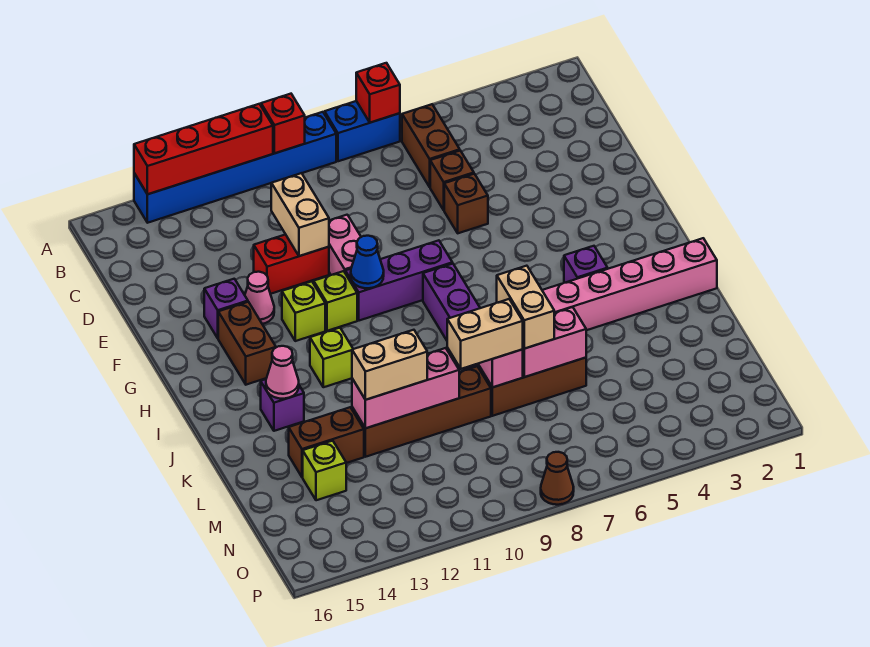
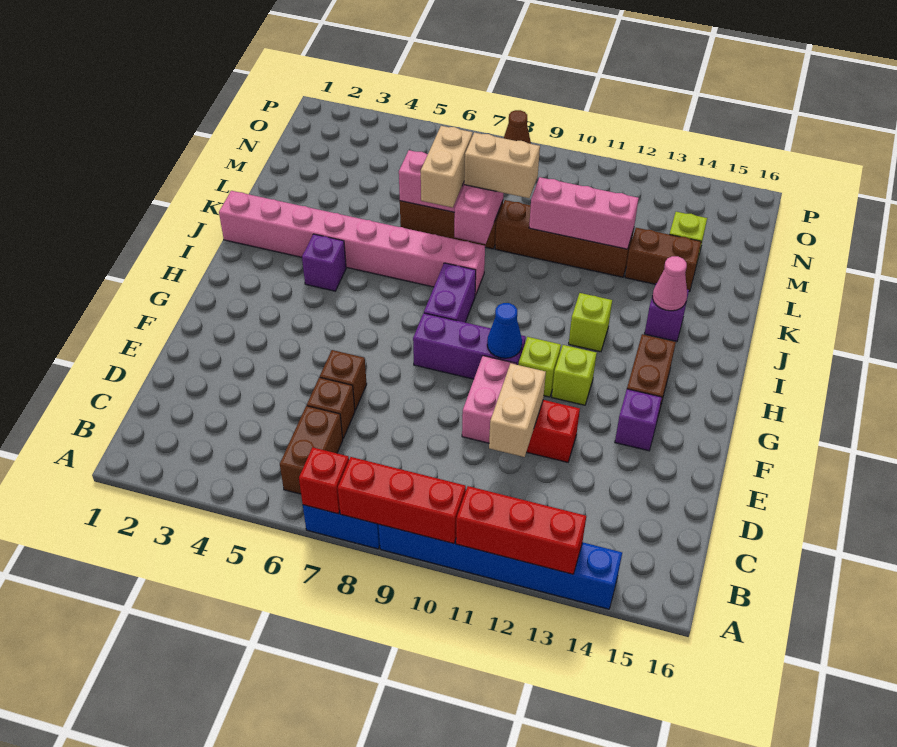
red brick A10 level 2 -> red brick A8:A10 level 2
red brick A11:A14 level 2 -> red brick A11:A13 level 2
pink cone F13 level 1 -> none
tan brick L11:L12 level 3 -> none

